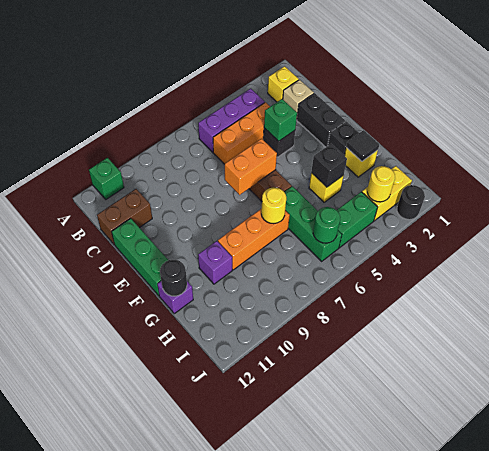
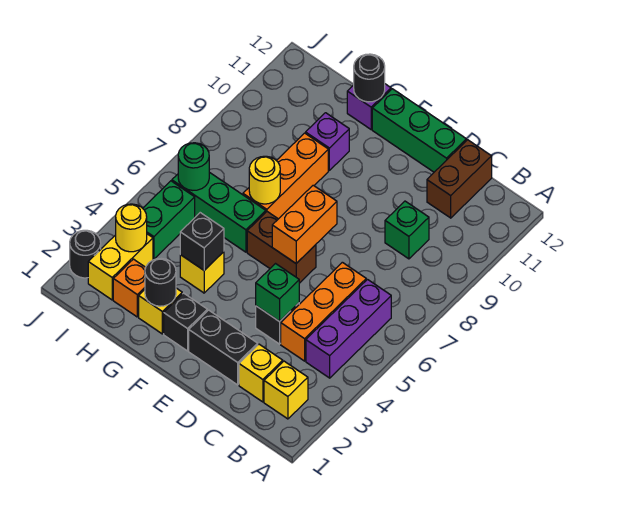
green brick A11 level 1 -> green brick C9 level 1
tan brick C2 level 1 -> yellow brick C2 level 1
black tile G2 level 2 -> black round brick G2 level 2
none -> orange brick H2 level 1

